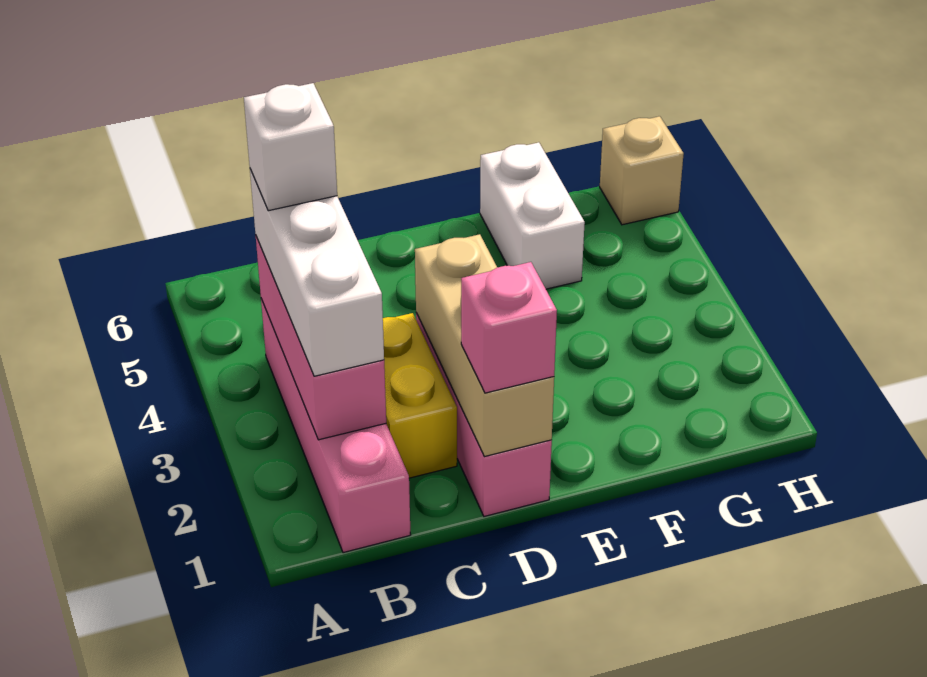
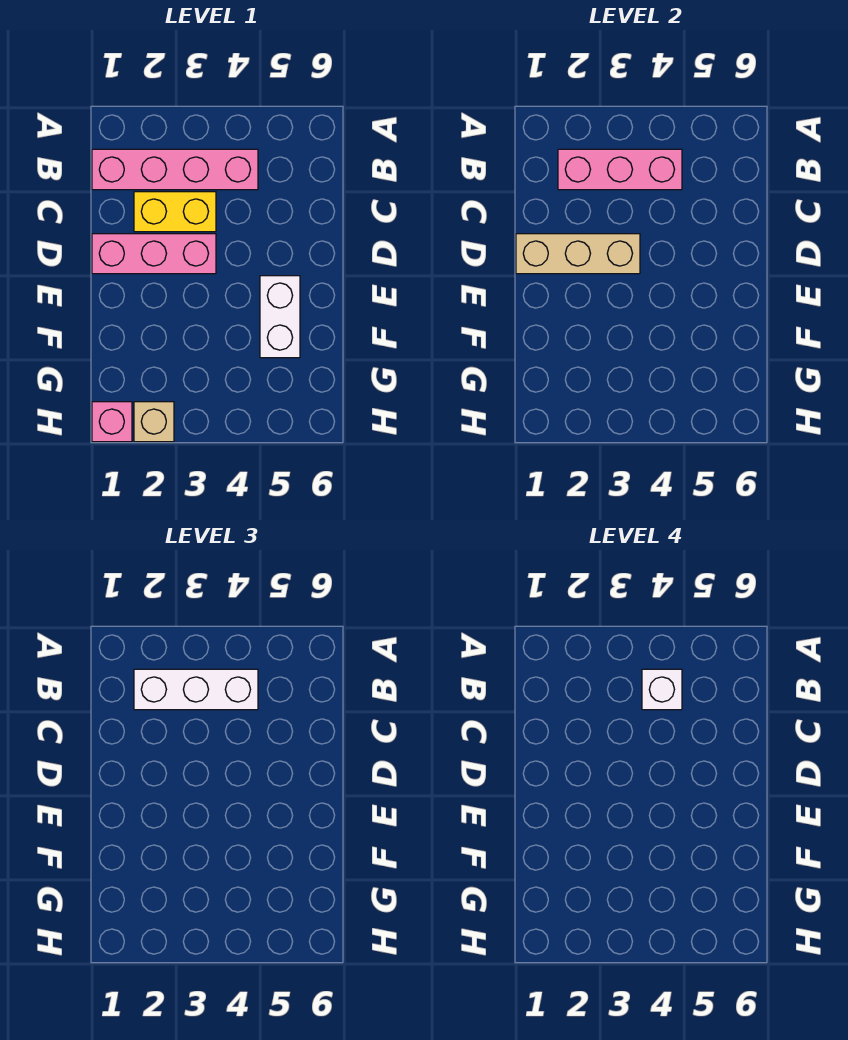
pink brick D1 level 3 -> pink brick H1 level 1
white brick F5:F6 level 1 -> white brick E5:F5 level 1
tan brick H6 level 1 -> tan brick H2 level 1

